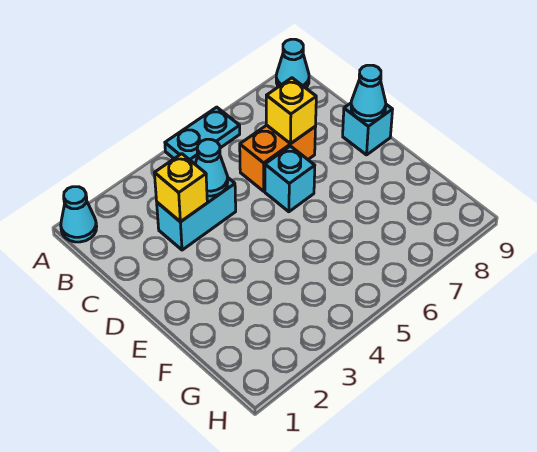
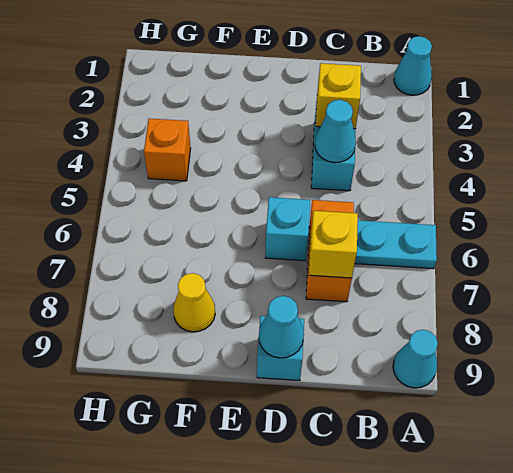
cyan plate A5:A6 level 1 -> cyan plate A6:B6 level 1
none -> yellow cone F8 level 1
none -> orange brick G4 level 1

